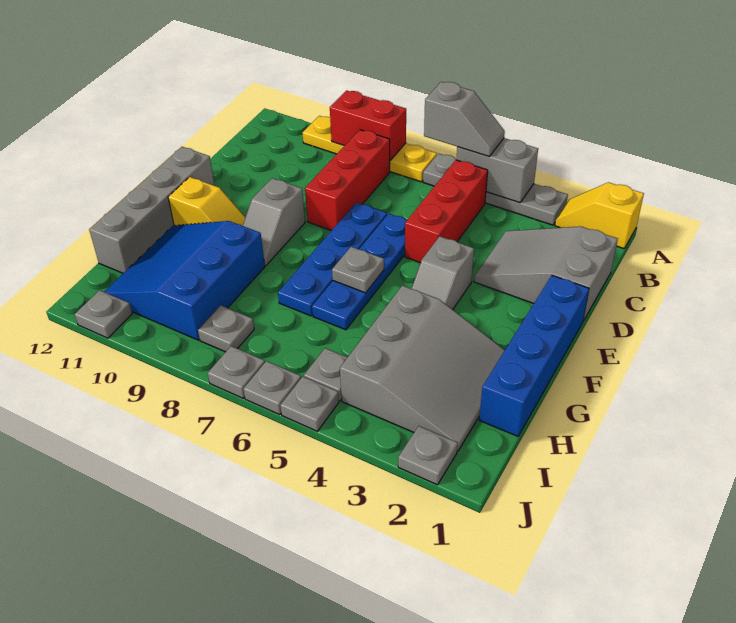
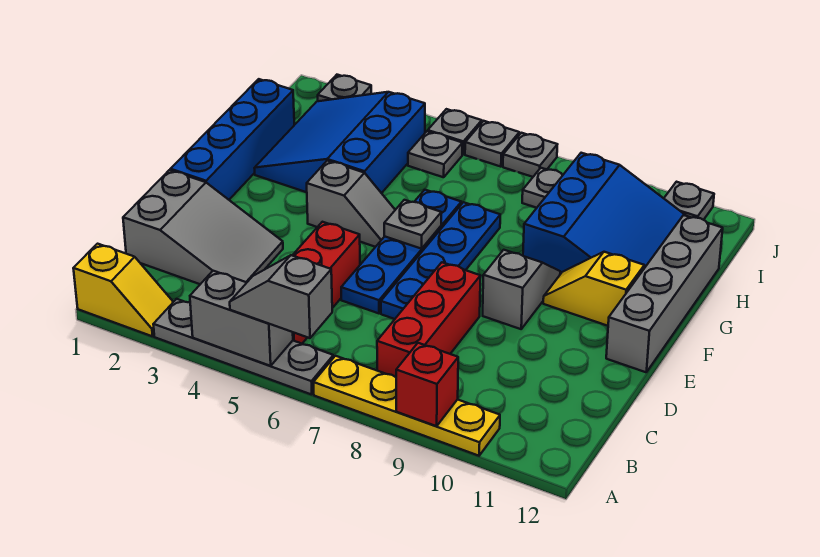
red brick A8:A9 level 2 -> red brick A9 level 2
grey slope E4:F4 level 1 top E -> grey slope F4:F5 level 1 top 4
grey slope G2:I4 level 1 top 4 -> blue slope G2:I4 level 1 top 4

